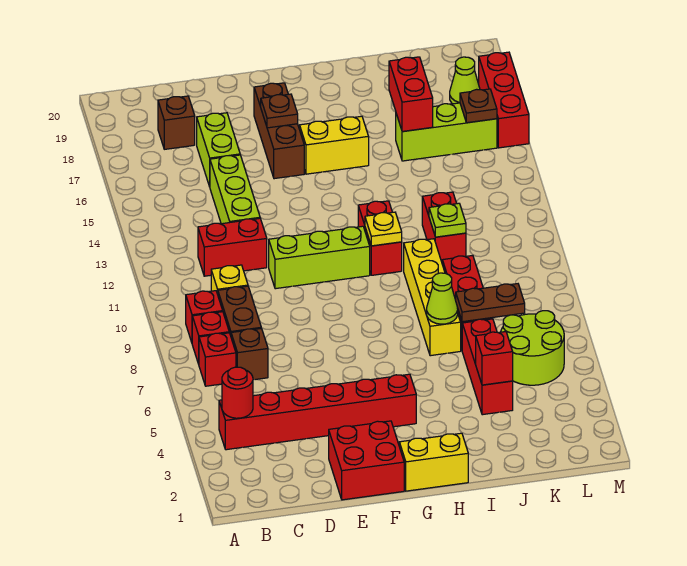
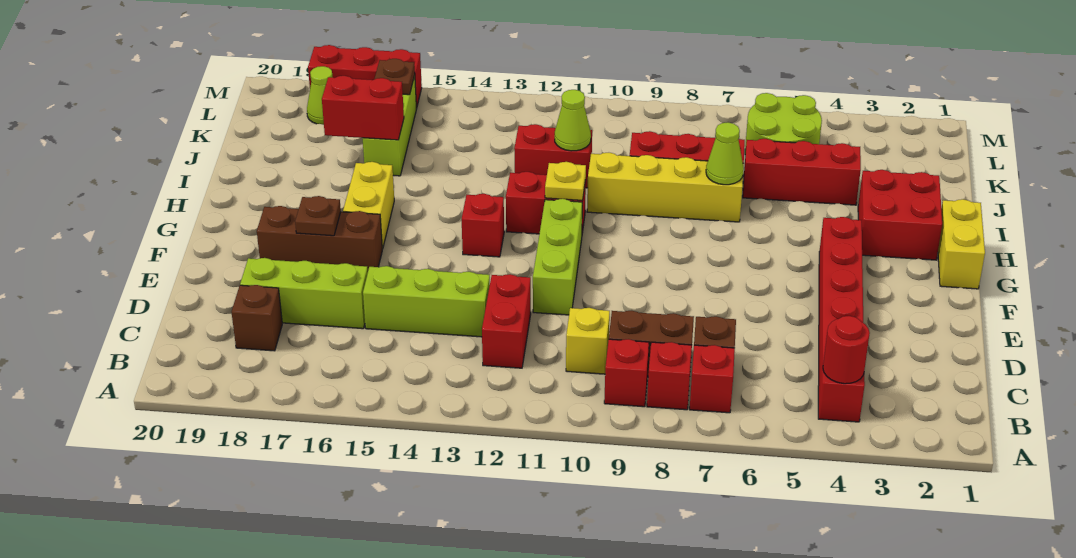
lime brick D16:D17 level 1 -> lime brick D16:D18 level 1
red brick E1:F2 level 1 -> red brick H2:I3 level 1
red brick J4 level 2 -> red brick G13 level 1
brown plate J7:K7 level 2 -> none
lime plate J11 level 2 -> lime cone J11 level 2

